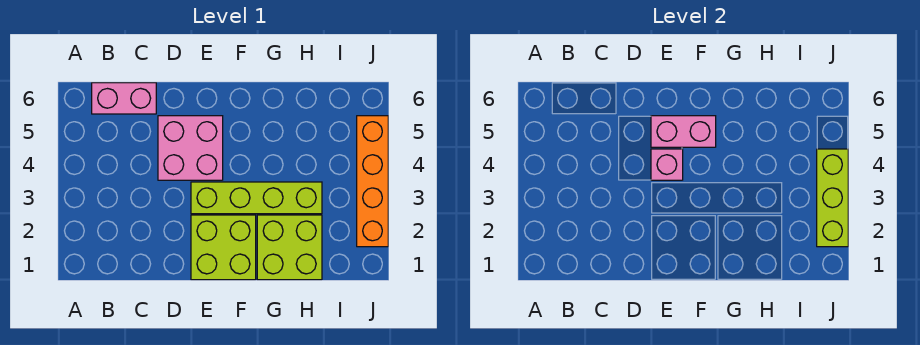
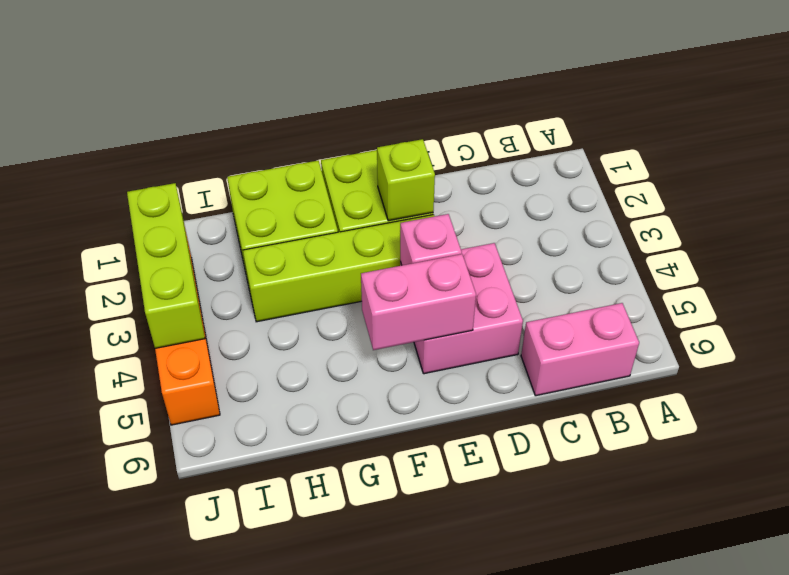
none -> lime brick E2 level 2

